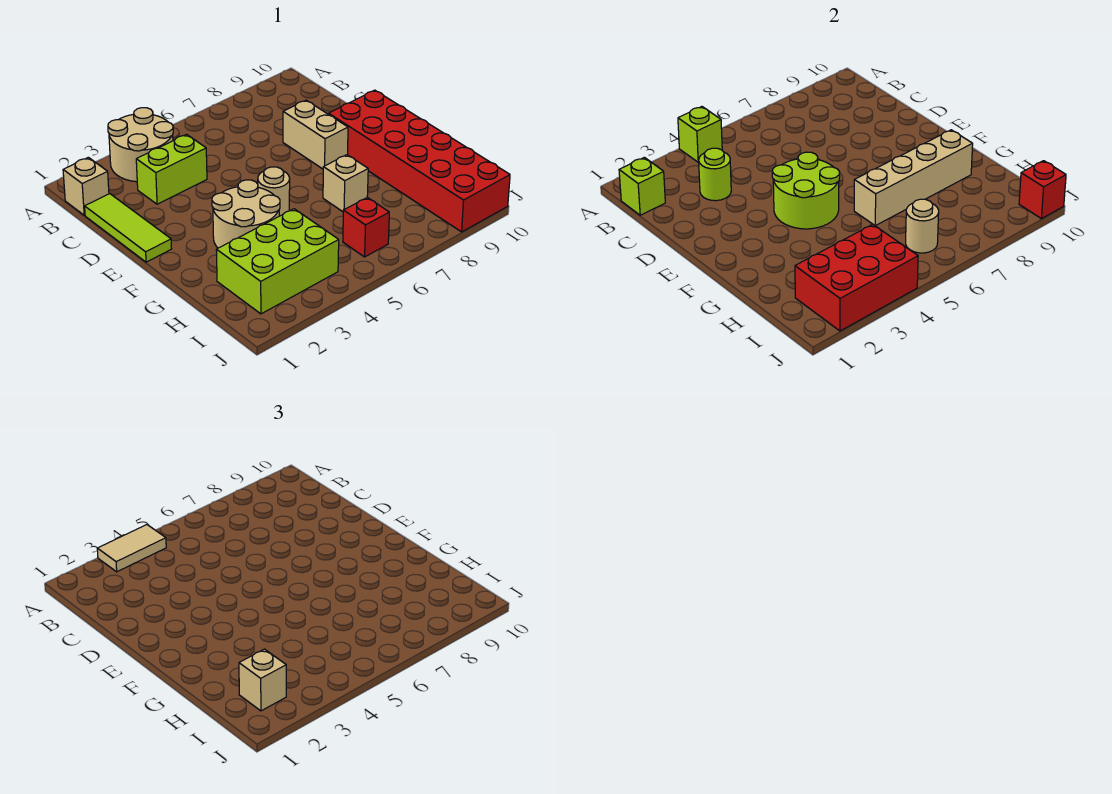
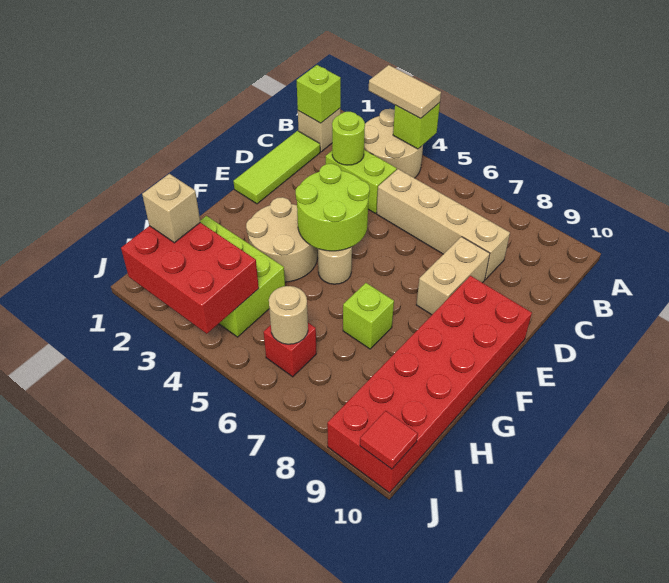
tan brick G6:G9 level 2 -> tan brick C5:C8 level 1
tan brick G7 level 1 -> lime brick G7 level 1
red brick J10 level 2 -> red tile J10 level 2

